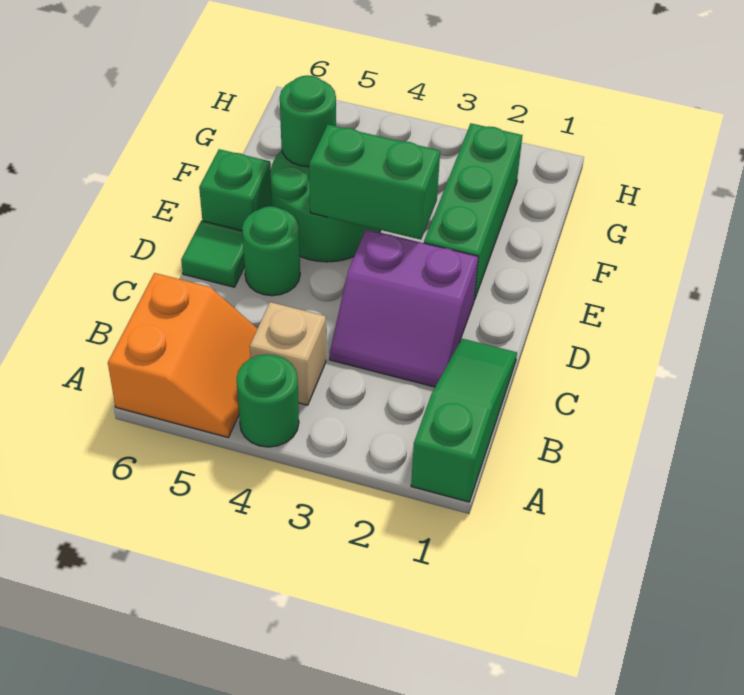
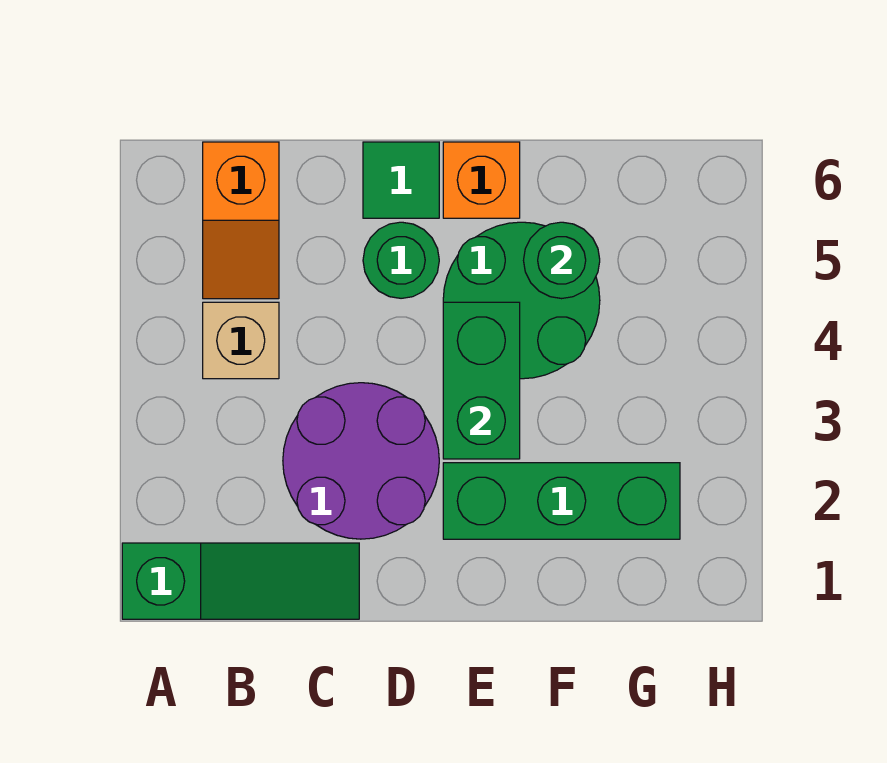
green round brick A4 level 1 -> none
orange slope A5:B6 level 1 top 6 -> orange slope B5:B6 level 1 top 6
purple slope C2:D3 level 1 top D -> purple round brick C2:D3 level 1
green brick E6 level 1 -> orange brick E6 level 1

